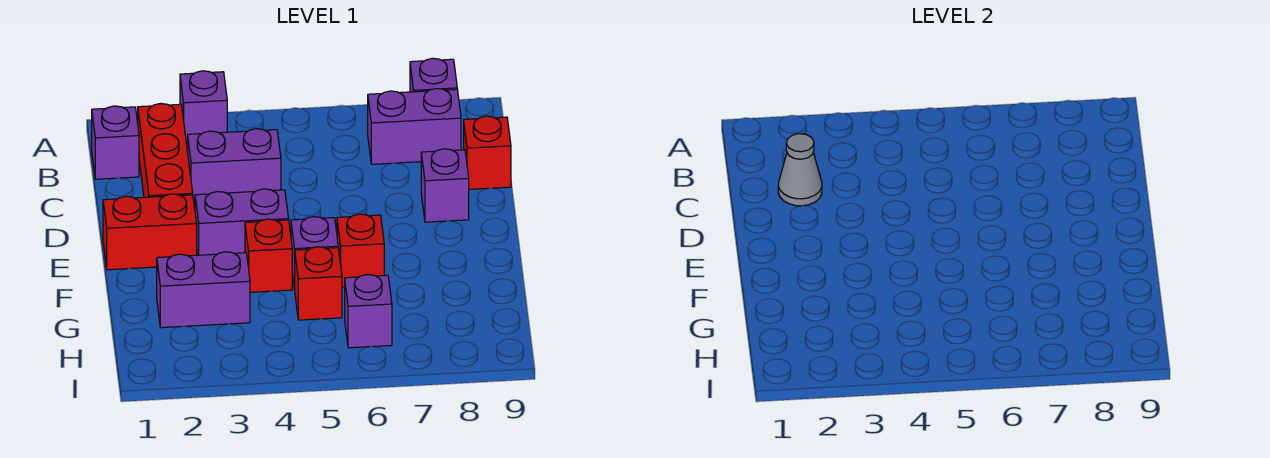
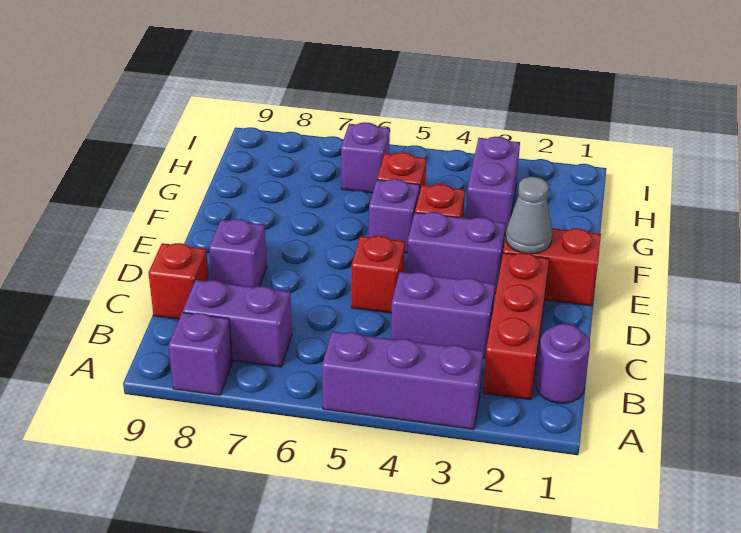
purple brick A3 level 1 -> purple brick A3:A5 level 1
purple brick B1 level 1 -> purple round brick B1 level 1
grey cone C2 level 2 -> grey cone E2 level 2
red brick F6 level 1 -> red brick D5 level 1
purple brick G2:G3 level 1 -> purple brick G3:H3 level 1

